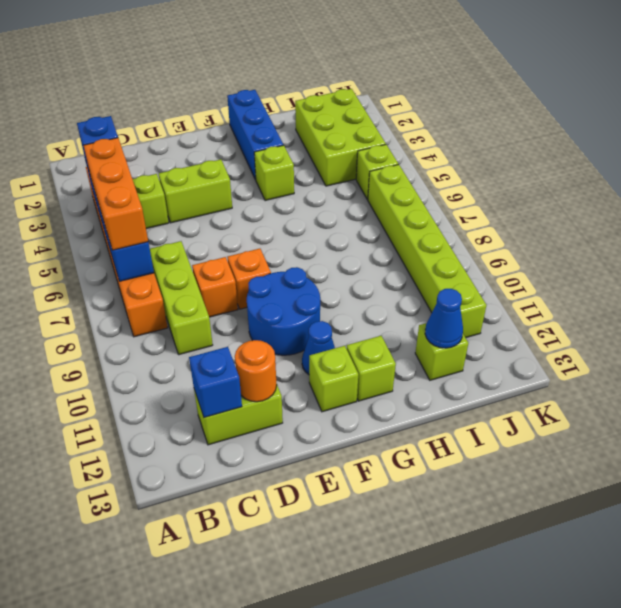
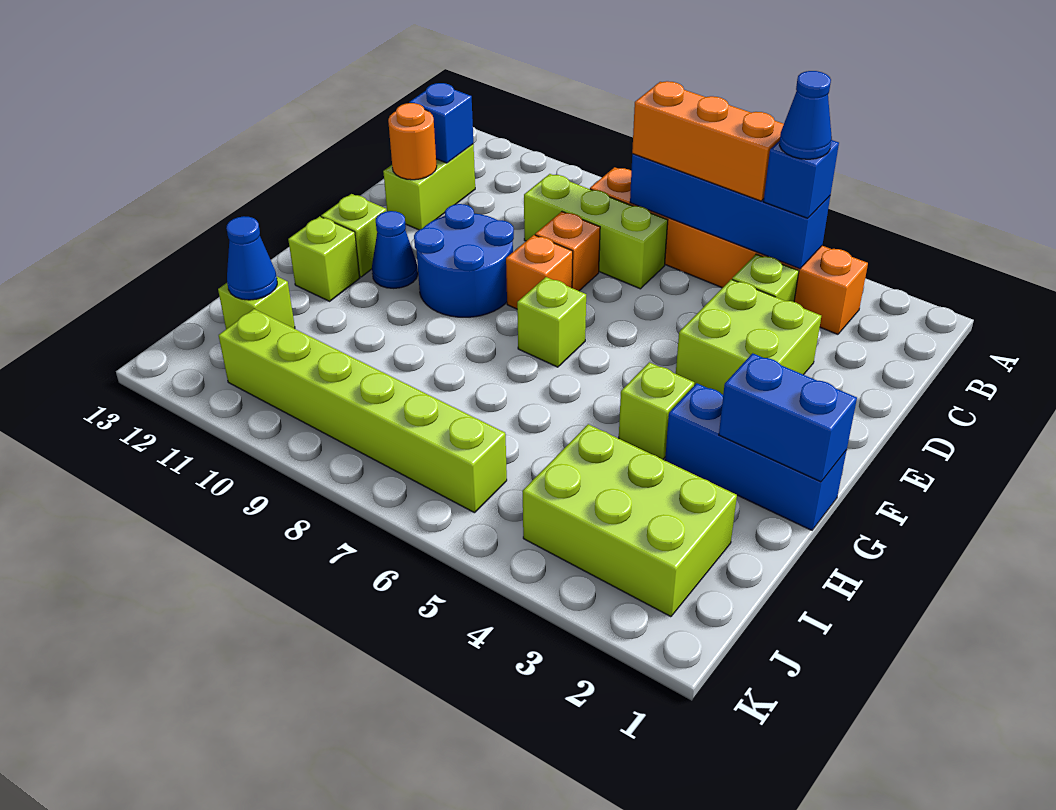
none -> blue cone B4 level 4
lime brick D4:E4 level 1 -> lime brick D3:E4 level 1
none -> blue brick G1:G2 level 2
lime brick J5 level 1 -> lime brick F7 level 1

